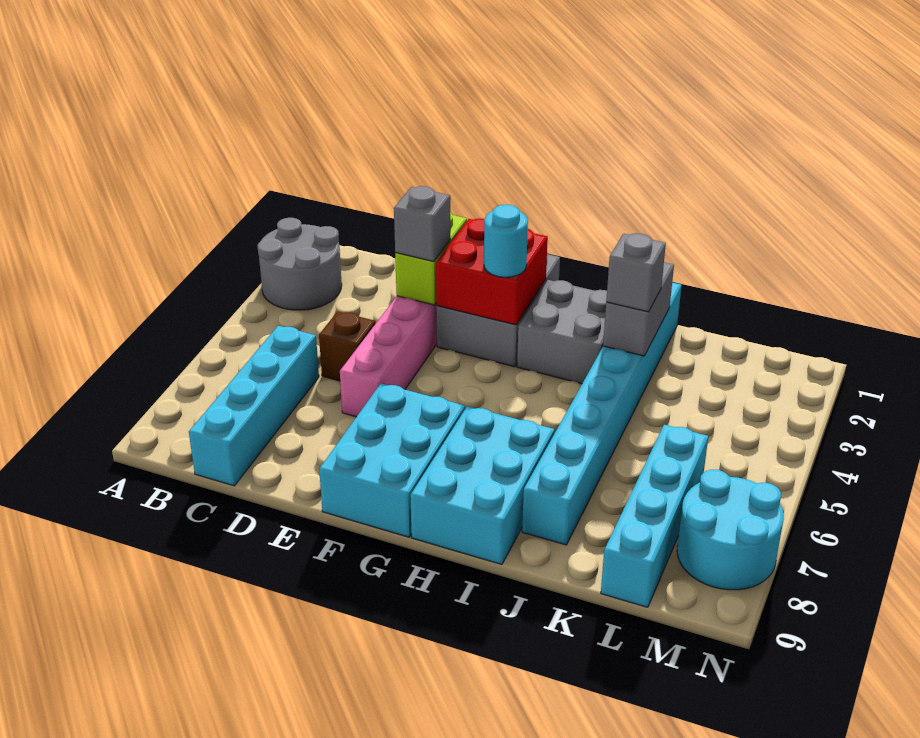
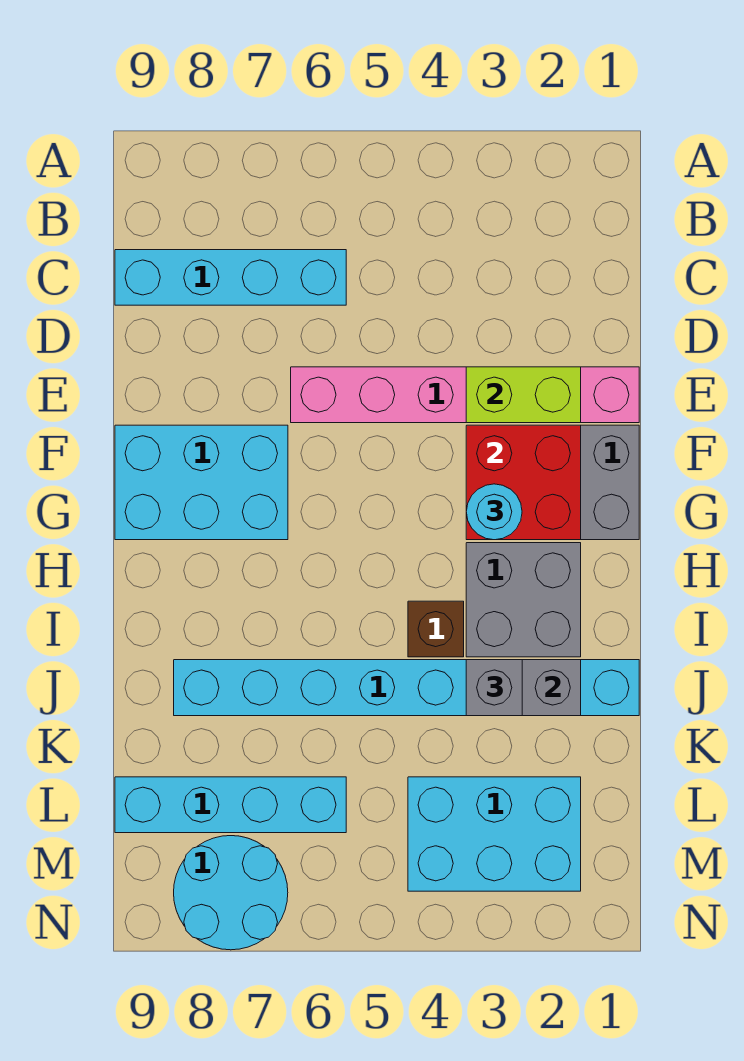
grey round brick A2:B3 level 1 -> none
brown brick D5 level 1 -> brown brick I4 level 1
grey brick E3 level 3 -> none
cyan brick H7:I9 level 1 -> cyan brick L2:M4 level 1

